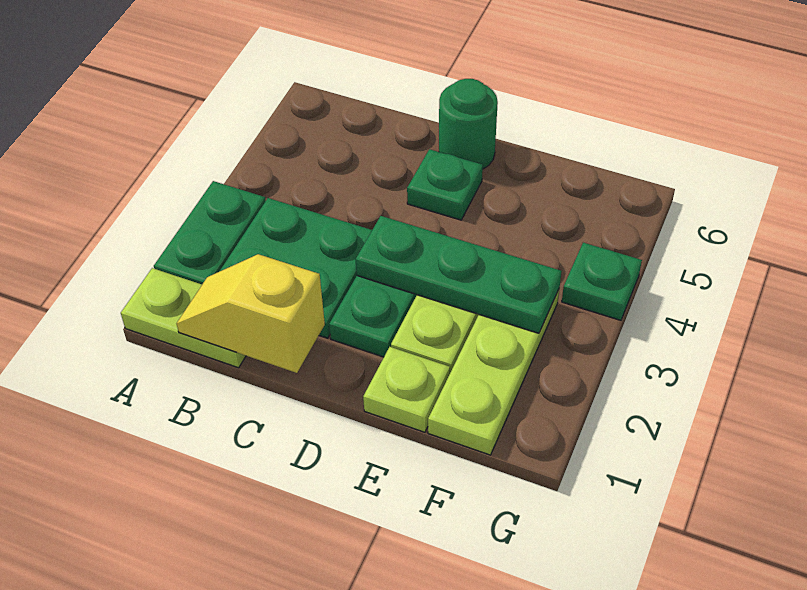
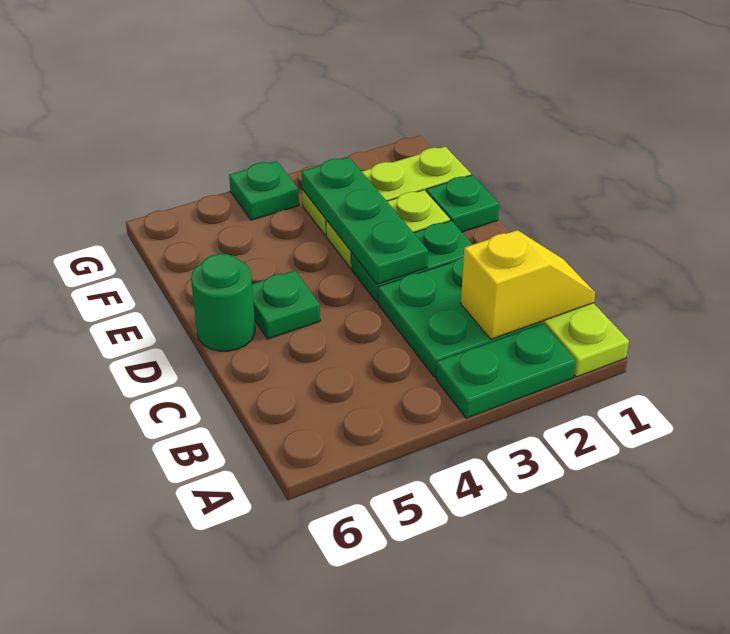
yellow slope B1:C1 level 2 top C -> yellow slope B1:B2 level 2 top 2
lime plate E1 level 1 -> green plate E1 level 1

